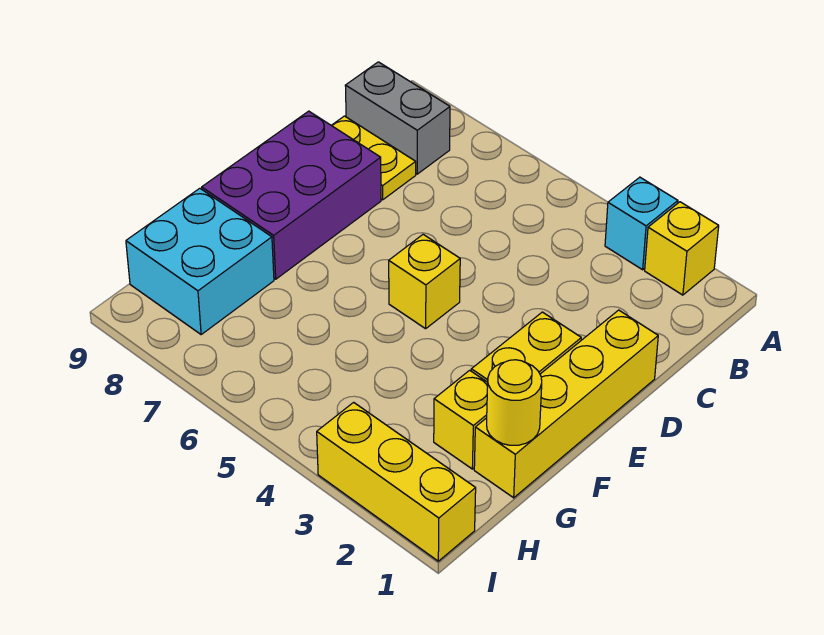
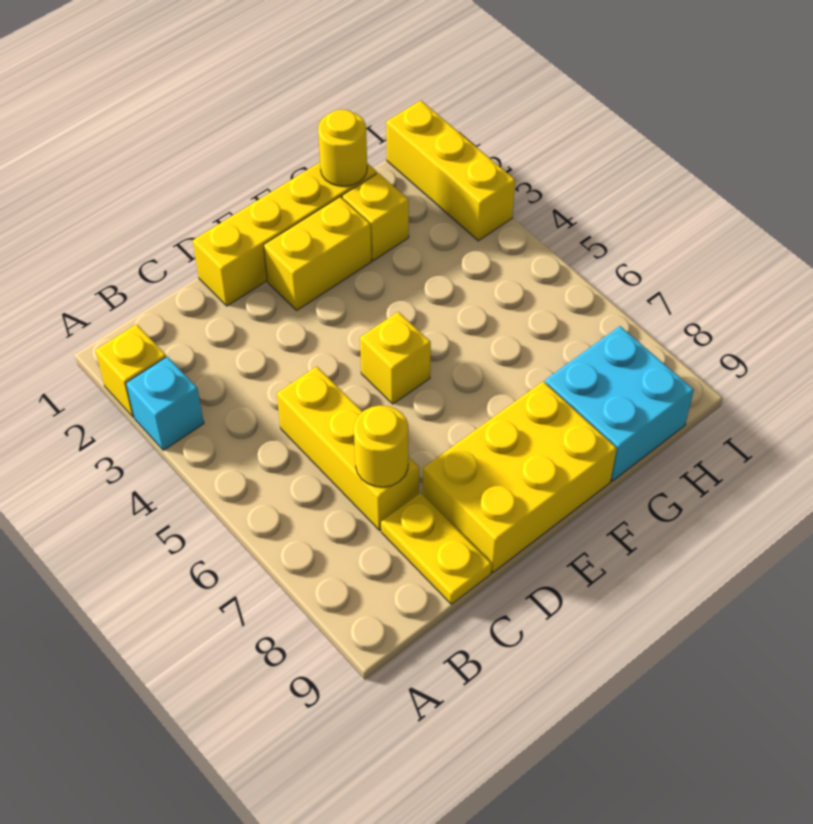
grey brick B8:B9 level 1 -> none
none -> yellow brick C5:C7 level 1
none -> yellow round brick C7 level 2
purple brick D8:F9 level 1 -> yellow brick D8:F9 level 1

